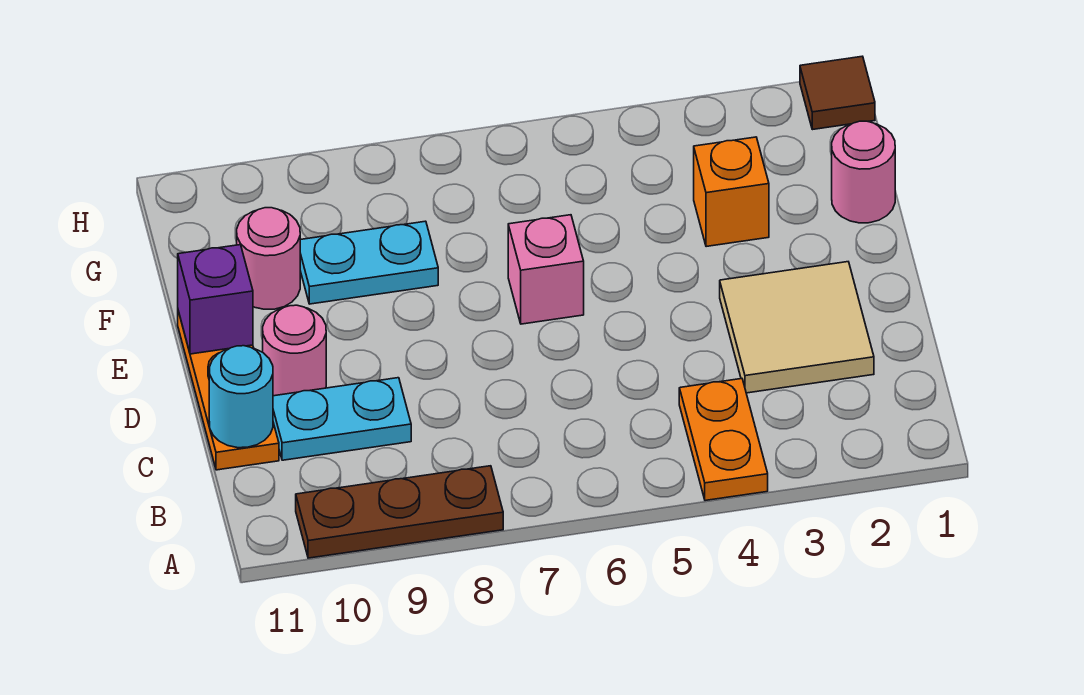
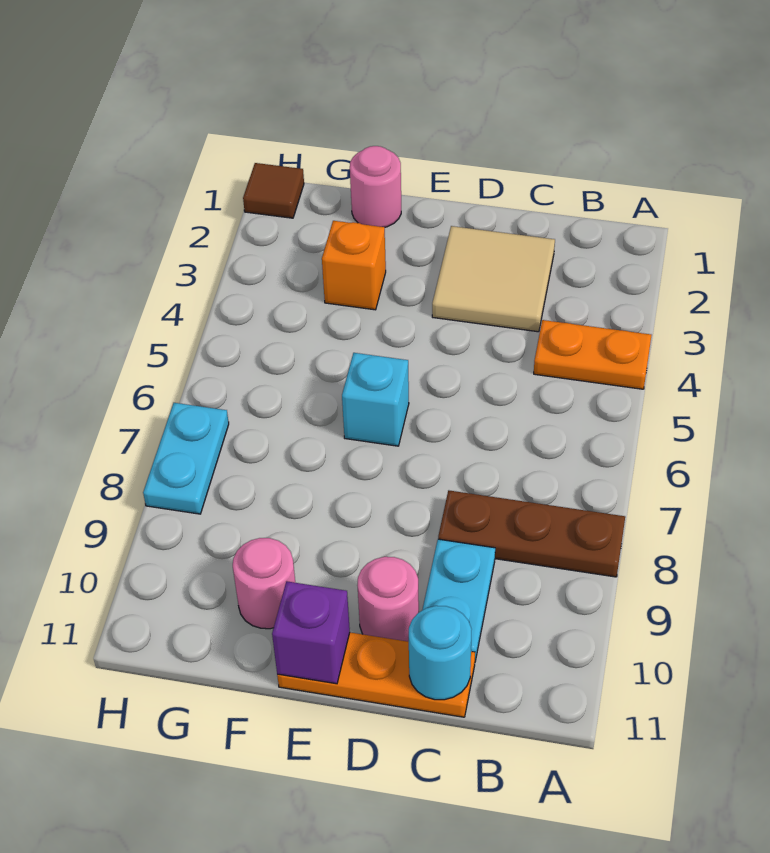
brown plate A8:A10 level 1 -> brown plate A8:C8 level 1
pink brick E6 level 1 -> cyan brick E6 level 1
cyan plate F8:F9 level 1 -> cyan plate H7:H8 level 1

